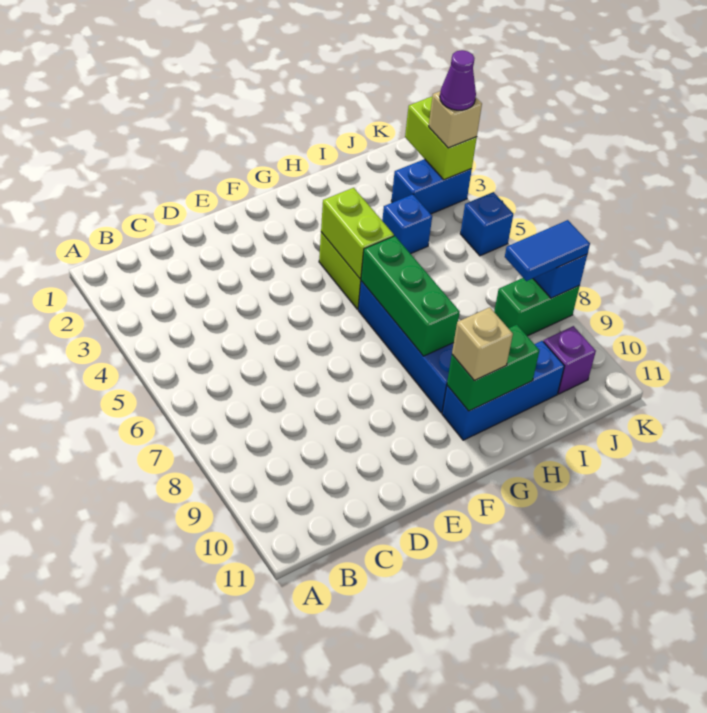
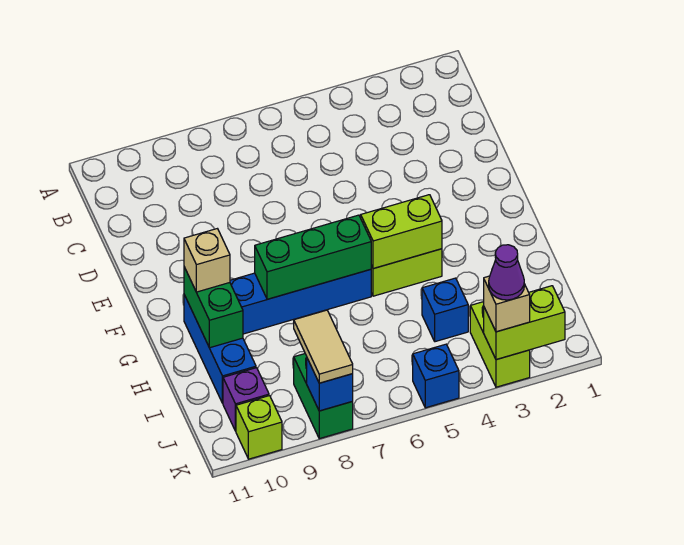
blue brick J3:K3 level 1 -> lime brick J3:K3 level 1
blue tile J8:K8 level 3 -> tan tile J8:K8 level 3
none -> lime brick K10 level 1

